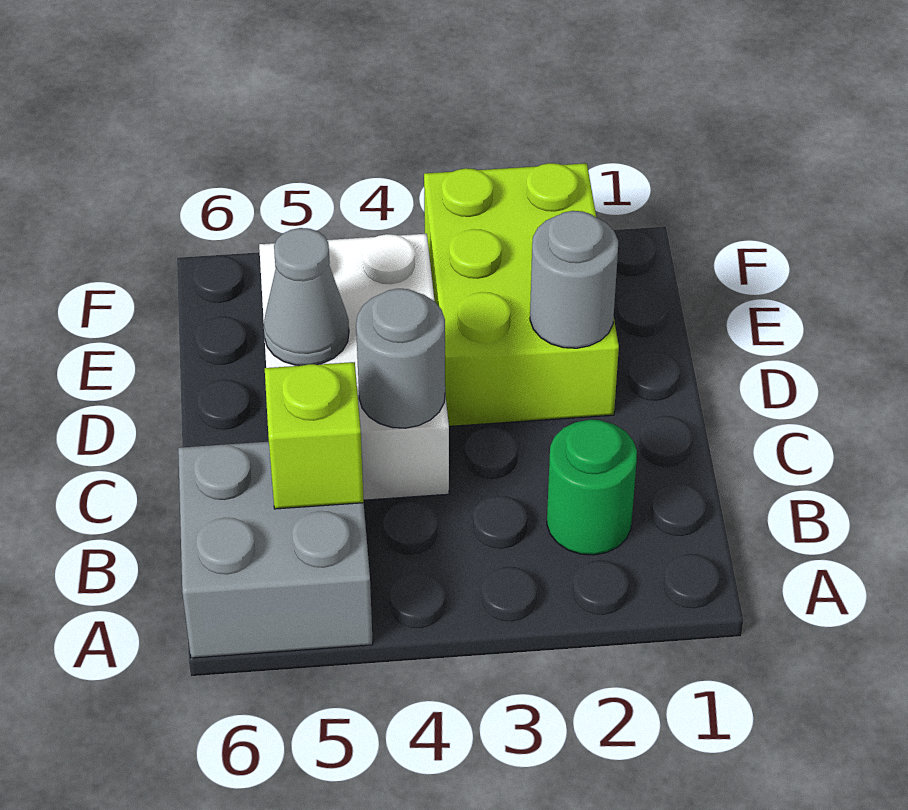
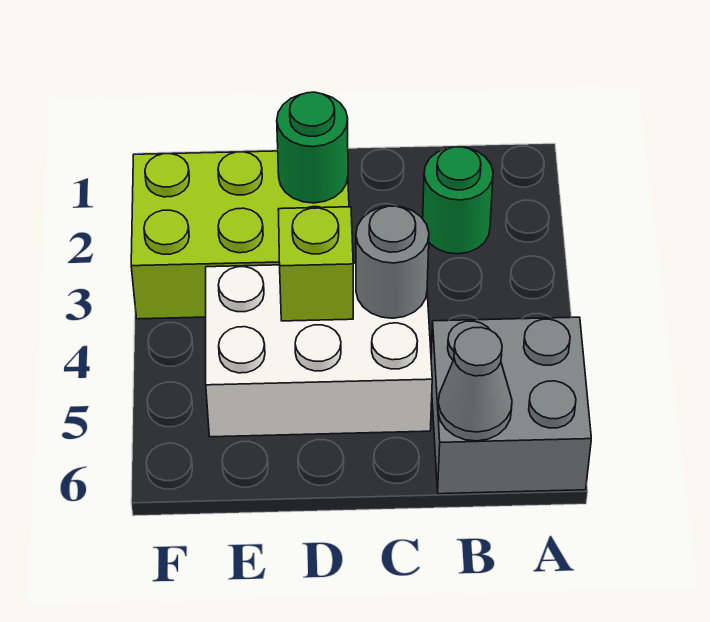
lime brick B5 level 2 -> lime brick D4 level 2
grey round brick D2 level 2 -> green round brick D2 level 2
grey cone D5 level 2 -> grey cone B6 level 2

